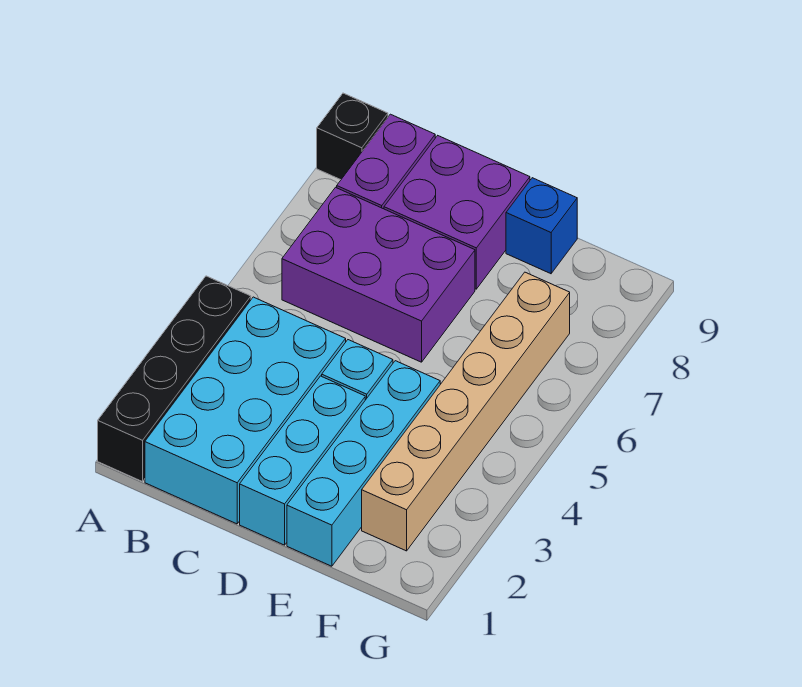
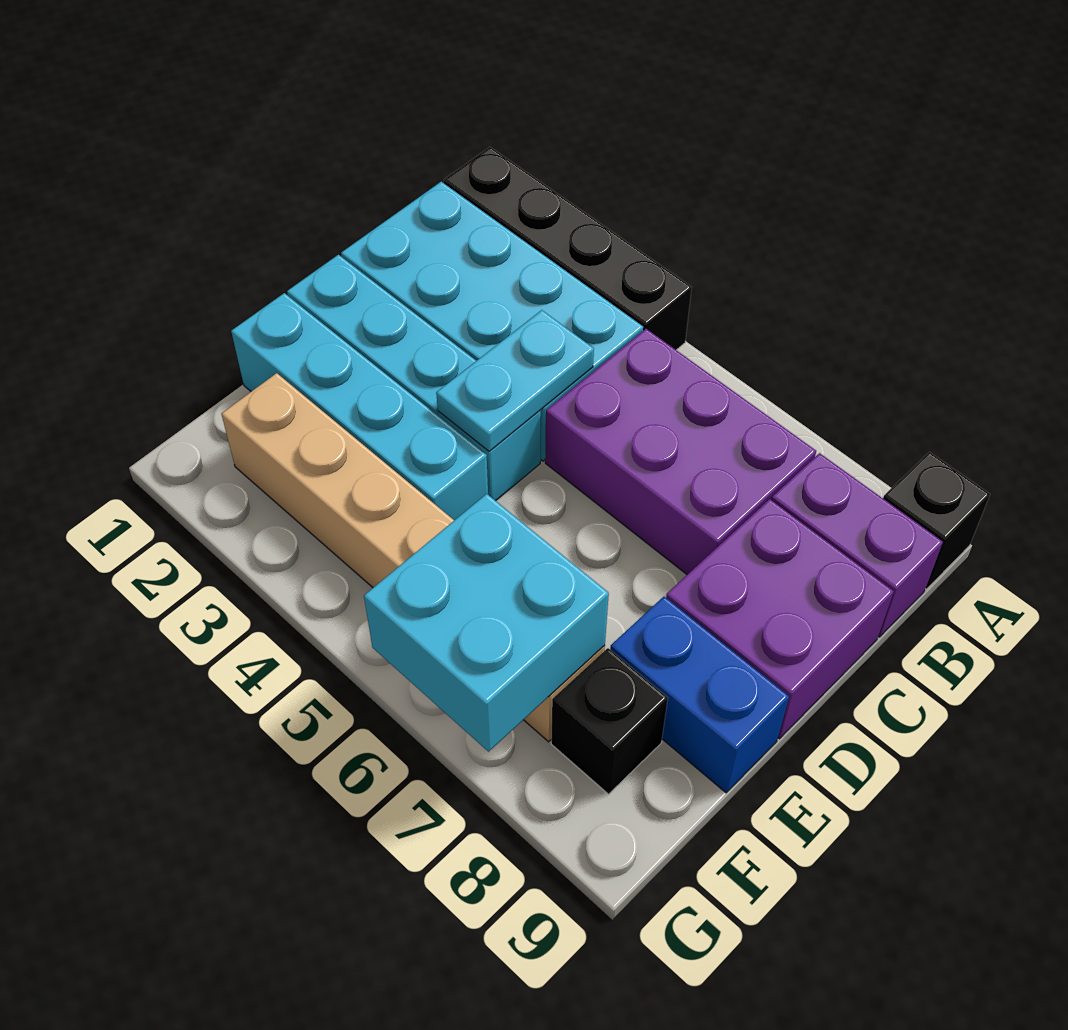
purple brick B6:D7 level 1 -> purple brick B5:C7 level 1
none -> cyan plate C4:D4 level 2
blue brick E9 level 1 -> blue brick E8:E9 level 1
none -> cyan brick F6:G7 level 2
none -> black brick F8 level 1

